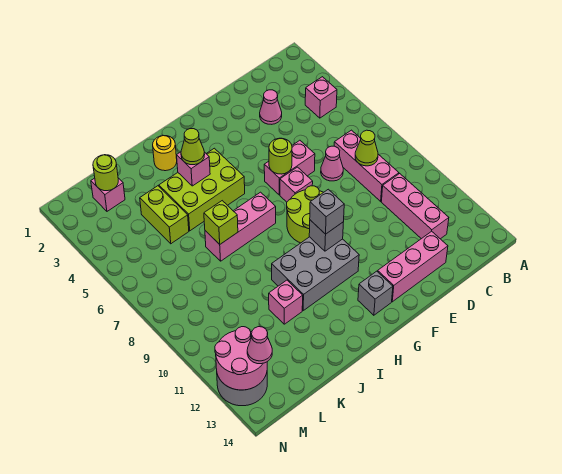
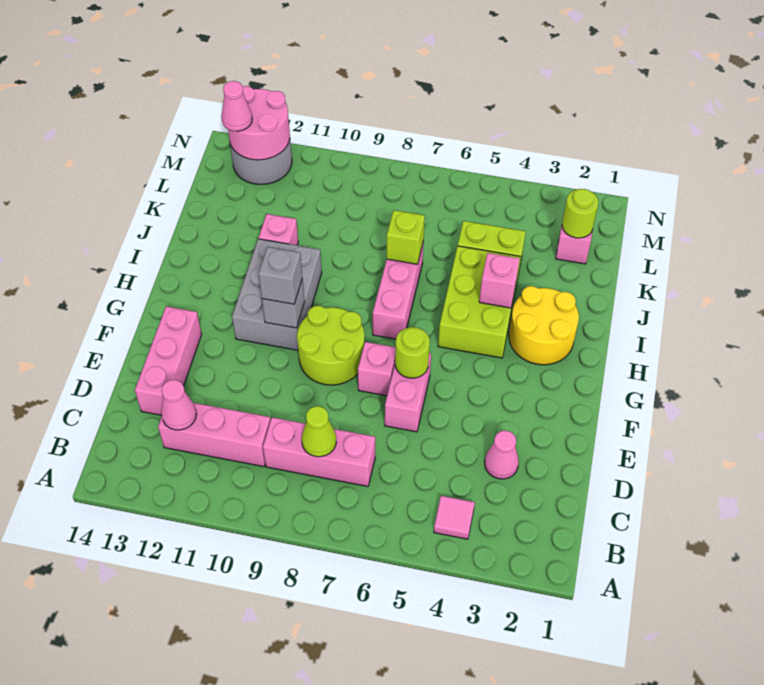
pink brick B4 level 1 -> pink tile B4 level 1
pink cone D7 level 1 -> pink cone C12 level 2
grey brick G13 level 1 -> none
yellow round brick I2 level 1 -> yellow round brick H2:I3 level 1
lime cone I4 level 3 -> none

